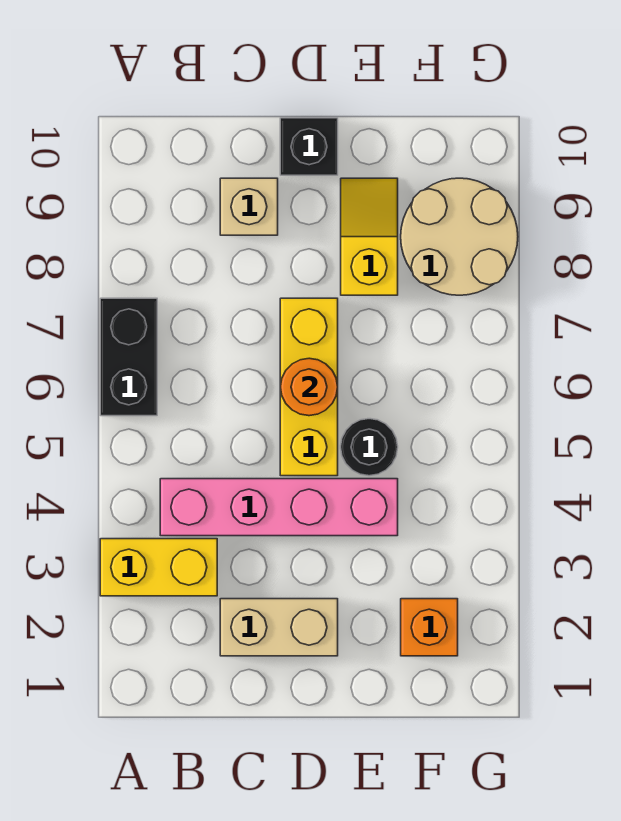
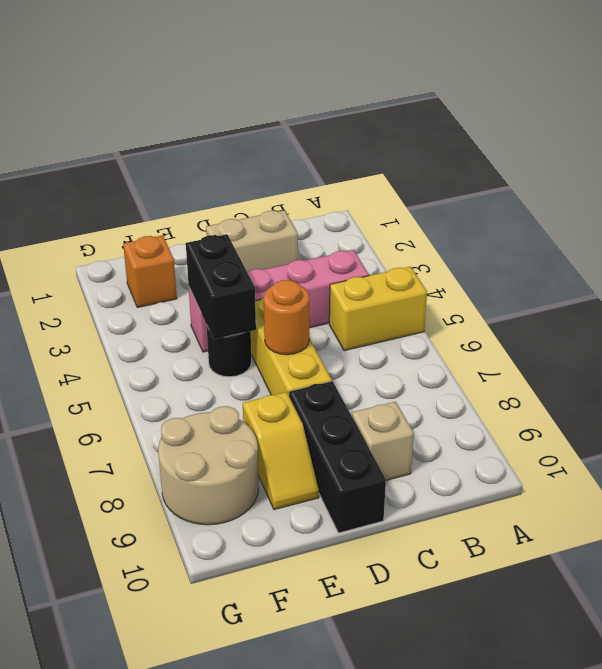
yellow brick A3:B3 level 1 -> yellow brick A5:B5 level 1
black brick A6:A7 level 1 -> black brick E4:E5 level 2
black brick D10 level 1 -> black brick D8:D10 level 1

